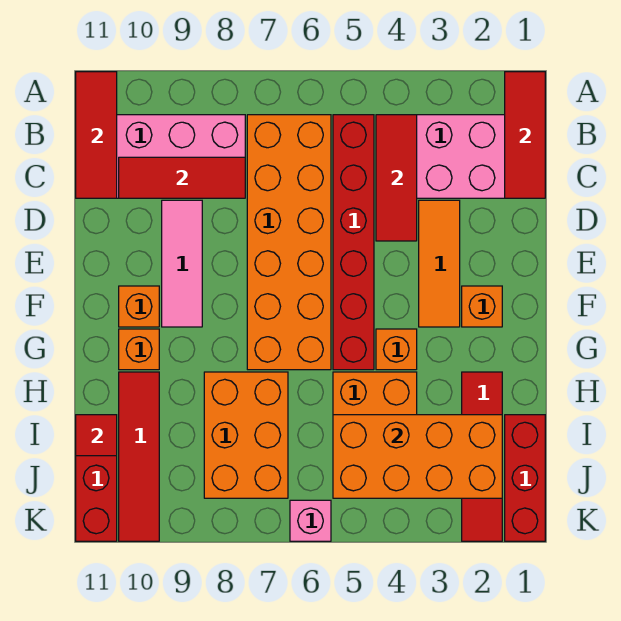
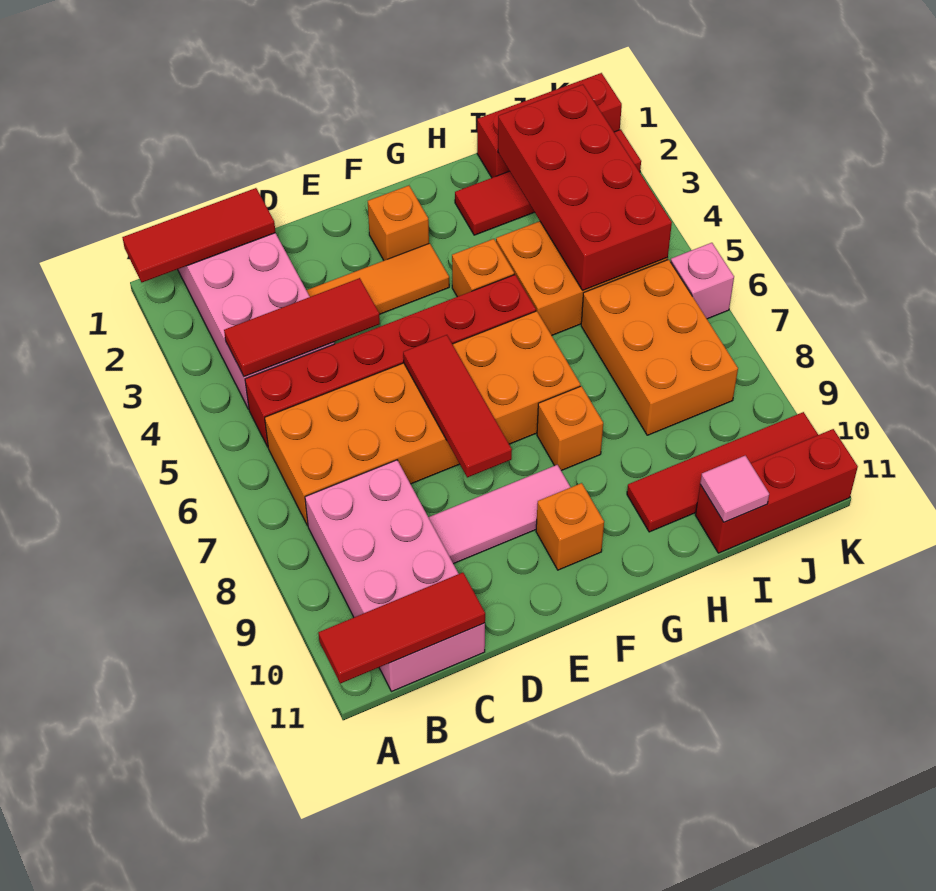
red tile C8:C10 level 2 -> red tile E6:E8 level 2
orange brick G10 level 1 -> orange brick G8 level 1
orange brick H7:J8 level 1 -> orange brick I6:J8 level 1
orange brick I2:J5 level 2 -> red brick I2:J5 level 2
red tile I11 level 2 -> pink tile I11 level 2

